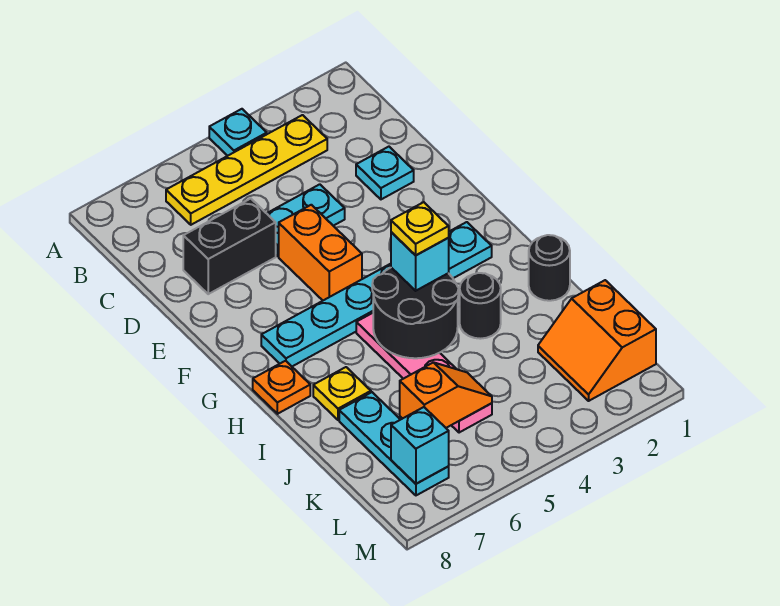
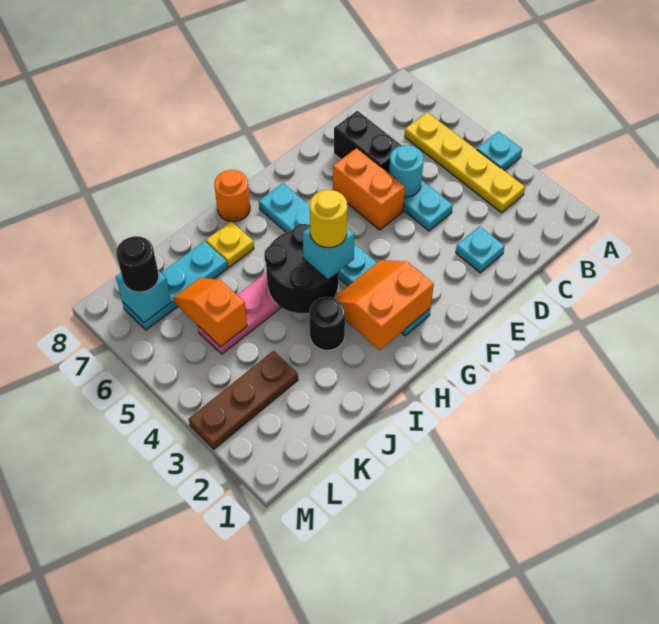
none -> cyan round brick D5 level 2
orange brick E5:F5 level 1 -> orange brick E5:E6 level 1
yellow plate H4 level 4 -> yellow round brick H4 level 4
orange plate H8 level 1 -> orange round brick H8 level 1
black round brick I1 level 1 -> black round brick L7 level 3
orange slope K1:L2 level 1 top 1 -> orange slope G2:H3 level 2 top 2
none -> brown plate K3:M3 level 1
orange slope K5:K6 level 2 top 6 -> orange slope K5:K6 level 2 top 5

